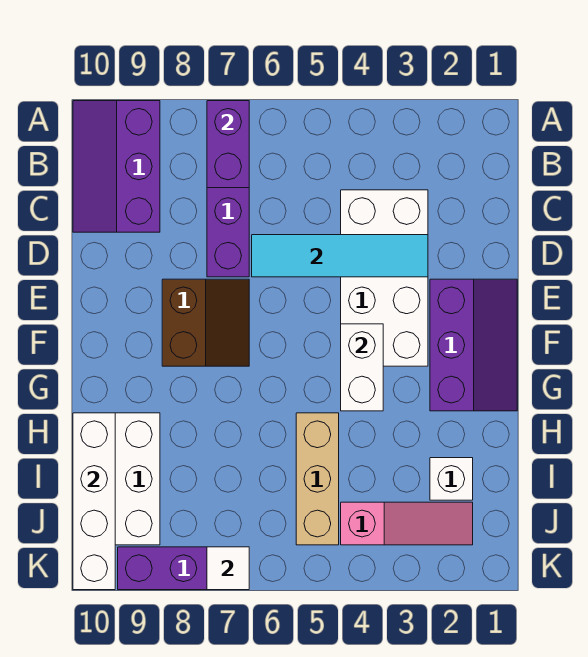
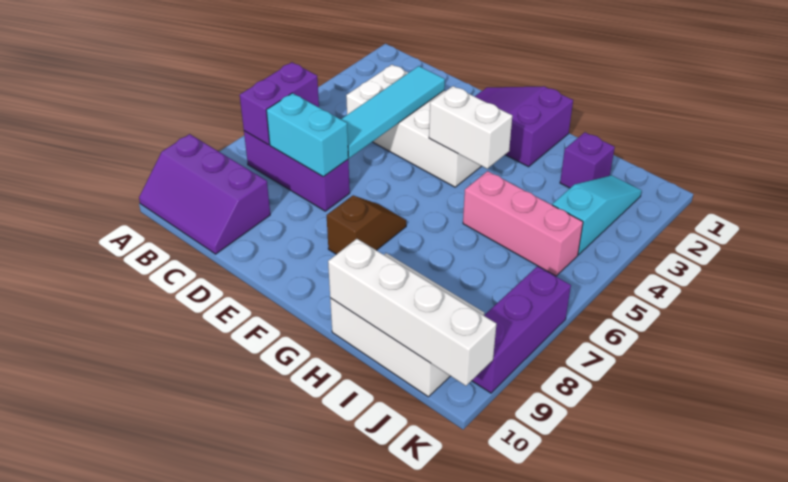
purple brick A7:B7 level 2 -> purple brick B6:B7 level 2
none -> cyan brick C7:D7 level 2
purple slope E1:G2 level 1 top 2 -> purple slope E1:G2 level 1 top G
brown slope E7:F8 level 1 top 8 -> brown slope F7:F8 level 1 top 8
tan brick H5:J5 level 1 -> pink brick H5:J5 level 1
white brick I2 level 1 -> purple brick I2 level 1
pink slope J2:J4 level 1 top 4 -> cyan slope J2:J4 level 1 top 4
white tile K7 level 2 -> none

